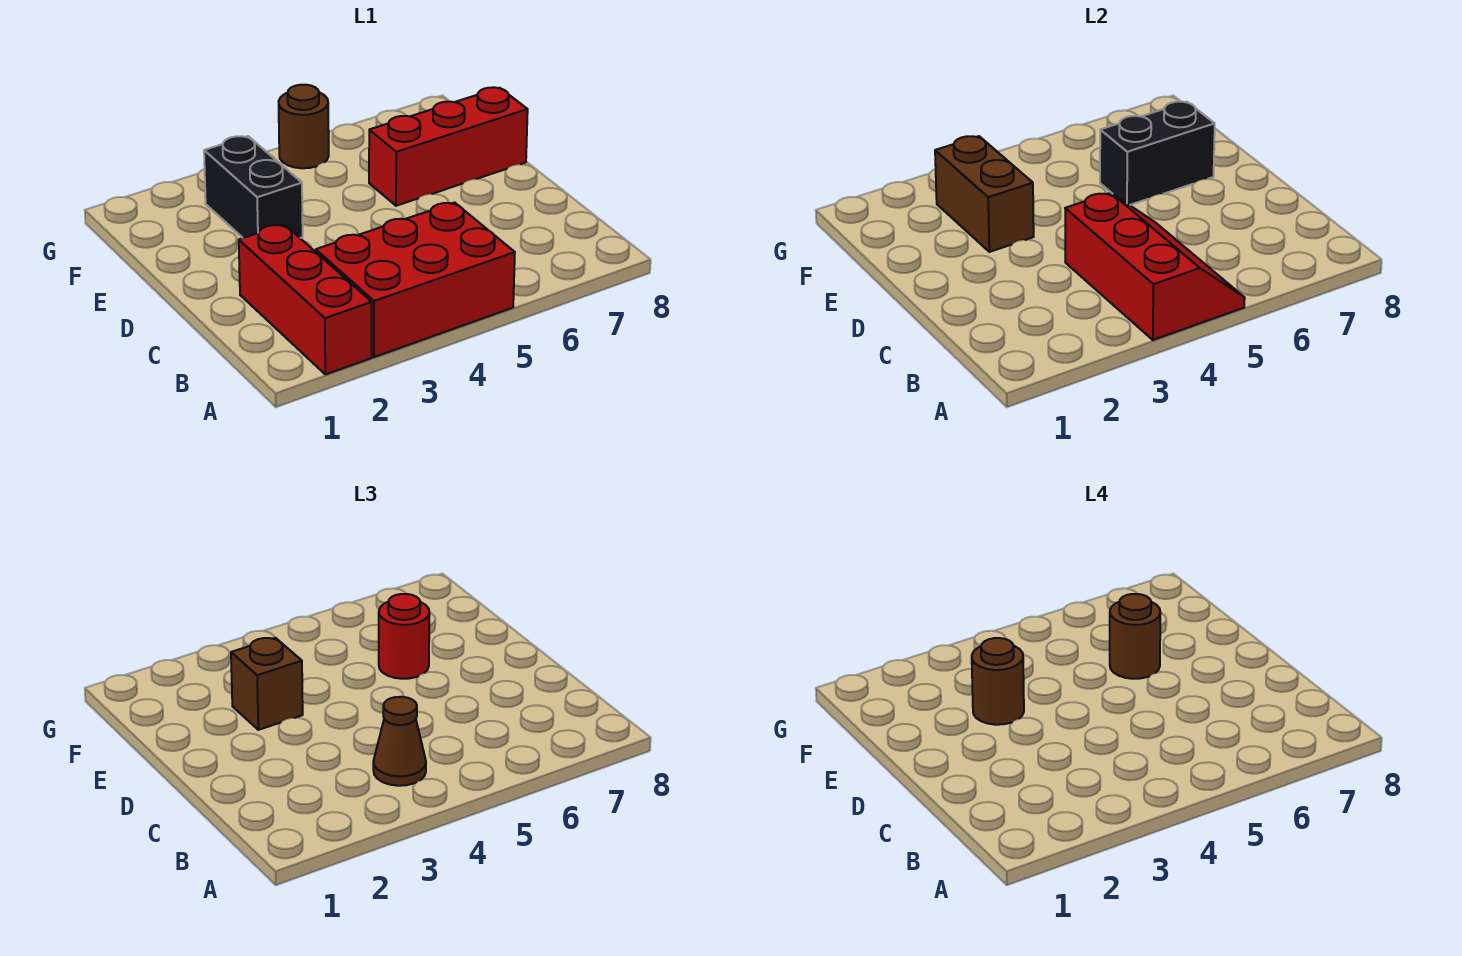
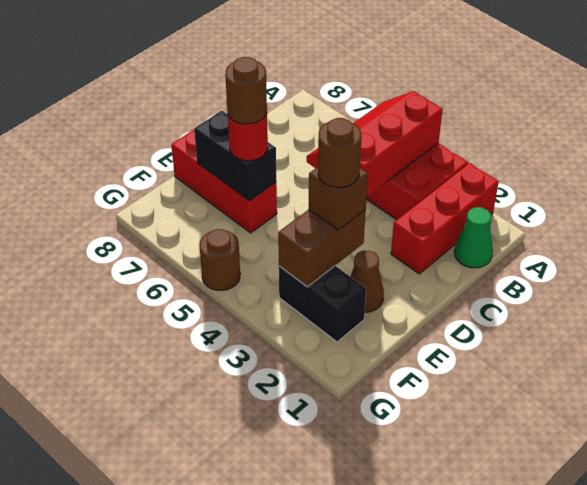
none -> green cone B1 level 1
brown cone B4 level 3 -> brown cone E2 level 1
black brick E3:F3 level 1 -> black brick F2:F3 level 1

